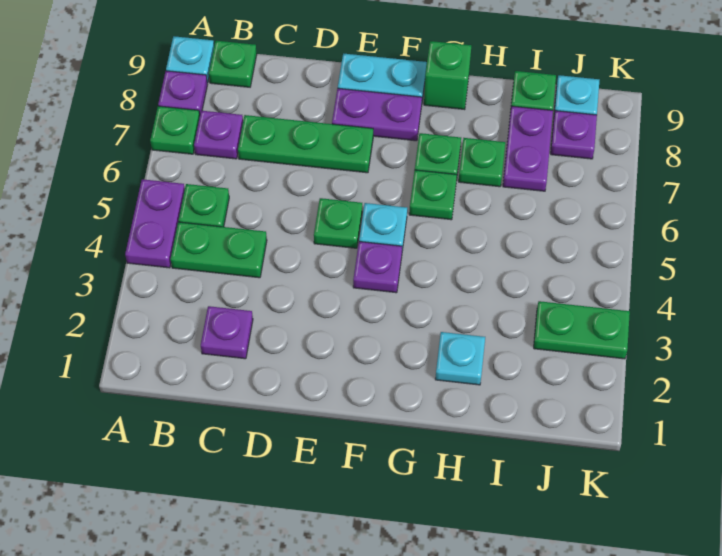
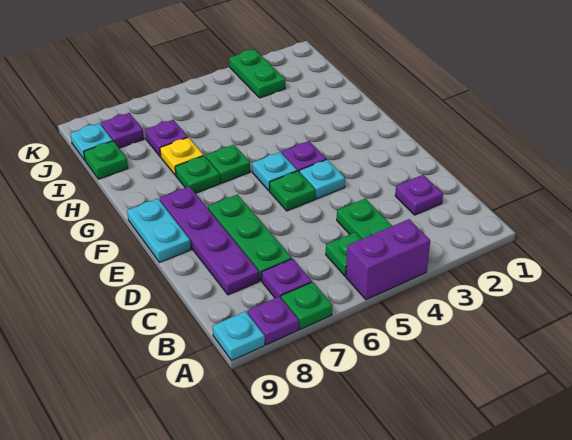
purple plate A4:A5 level 1 -> purple brick A4:A5 level 1
green plate B9 level 1 -> none
purple plate E8:F8 level 1 -> purple plate C8:F8 level 1
green brick G9 level 1 -> none
cyan plate H2 level 1 -> cyan plate E4 level 1
green plate H7 level 1 -> yellow plate H7 level 1
purple plate I7:I8 level 1 -> purple plate I7 level 1

